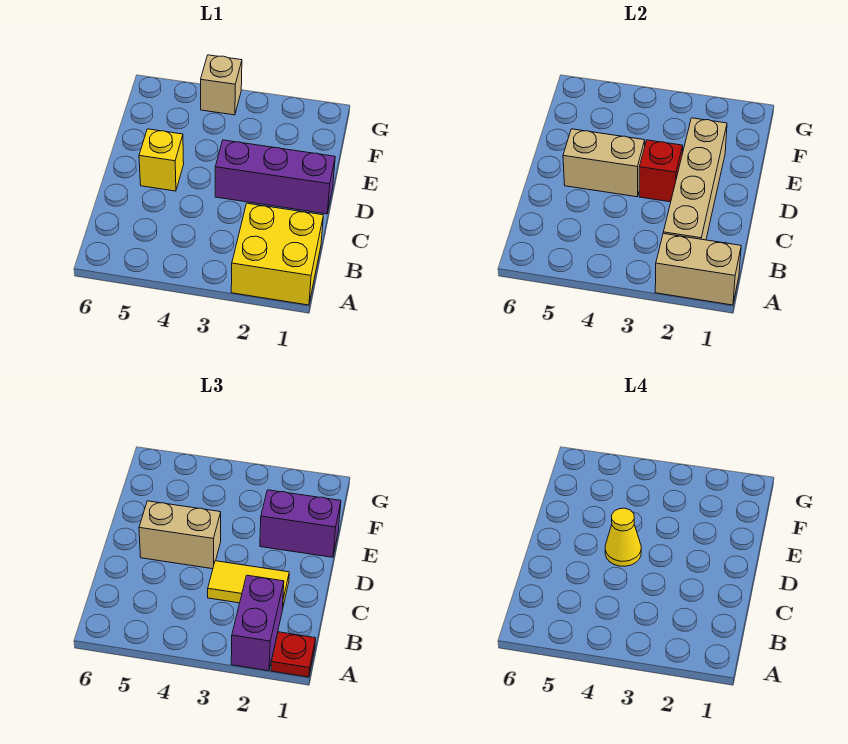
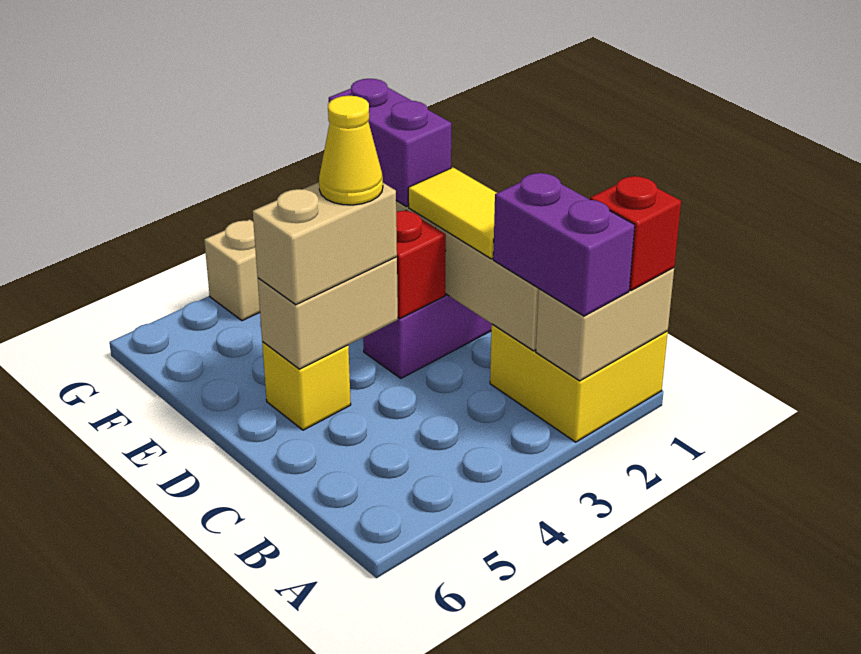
red plate A1 level 3 -> red brick A1 level 3
yellow tile C2:C3 level 3 -> yellow tile C2:D2 level 3
purple brick E1:E2 level 3 -> purple brick E2:F2 level 3

